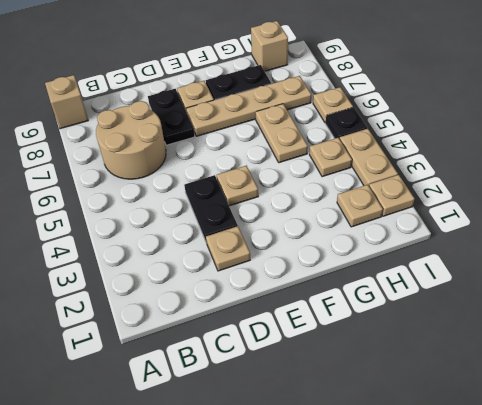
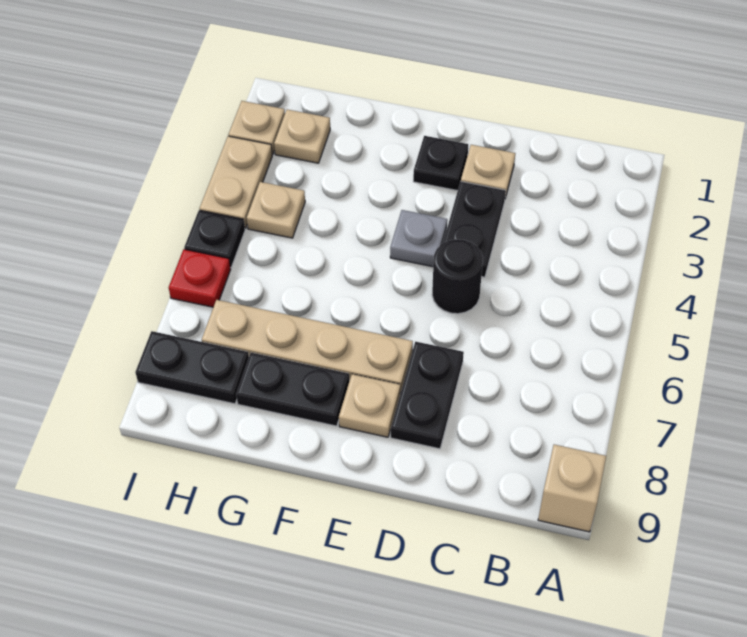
tan round brick B6:C7 level 1 -> none
none -> black round brick D5 level 1
none -> black plate E2 level 1
tan plate E4 level 1 -> grey plate E4 level 1
tan plate G5:G6 level 1 -> none
none -> black plate H8:I8 level 1
tan brick H9 level 1 -> none
tan plate I6 level 1 -> red plate I6 level 1

